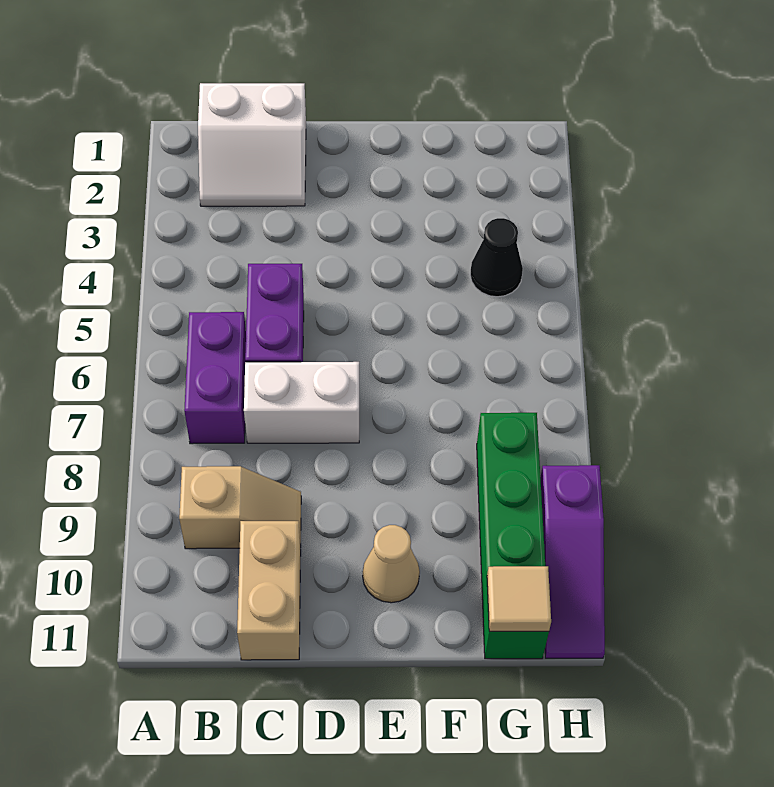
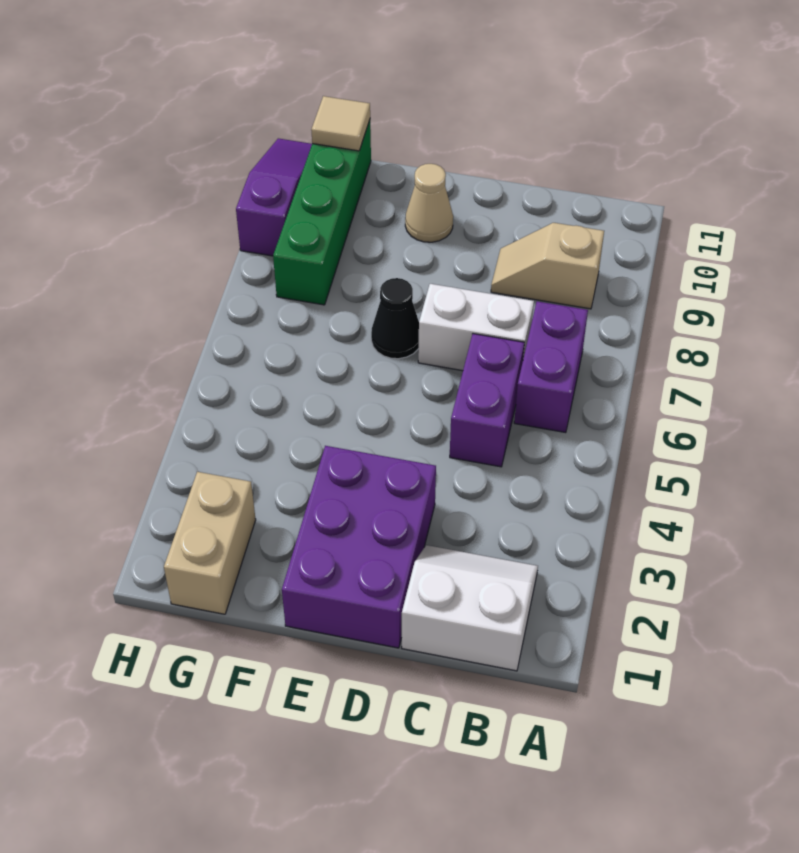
tan brick C10:C11 level 1 -> tan brick G1:G2 level 1
none -> purple brick D1:E3 level 1
black cone G4 level 1 -> black cone E7 level 1

